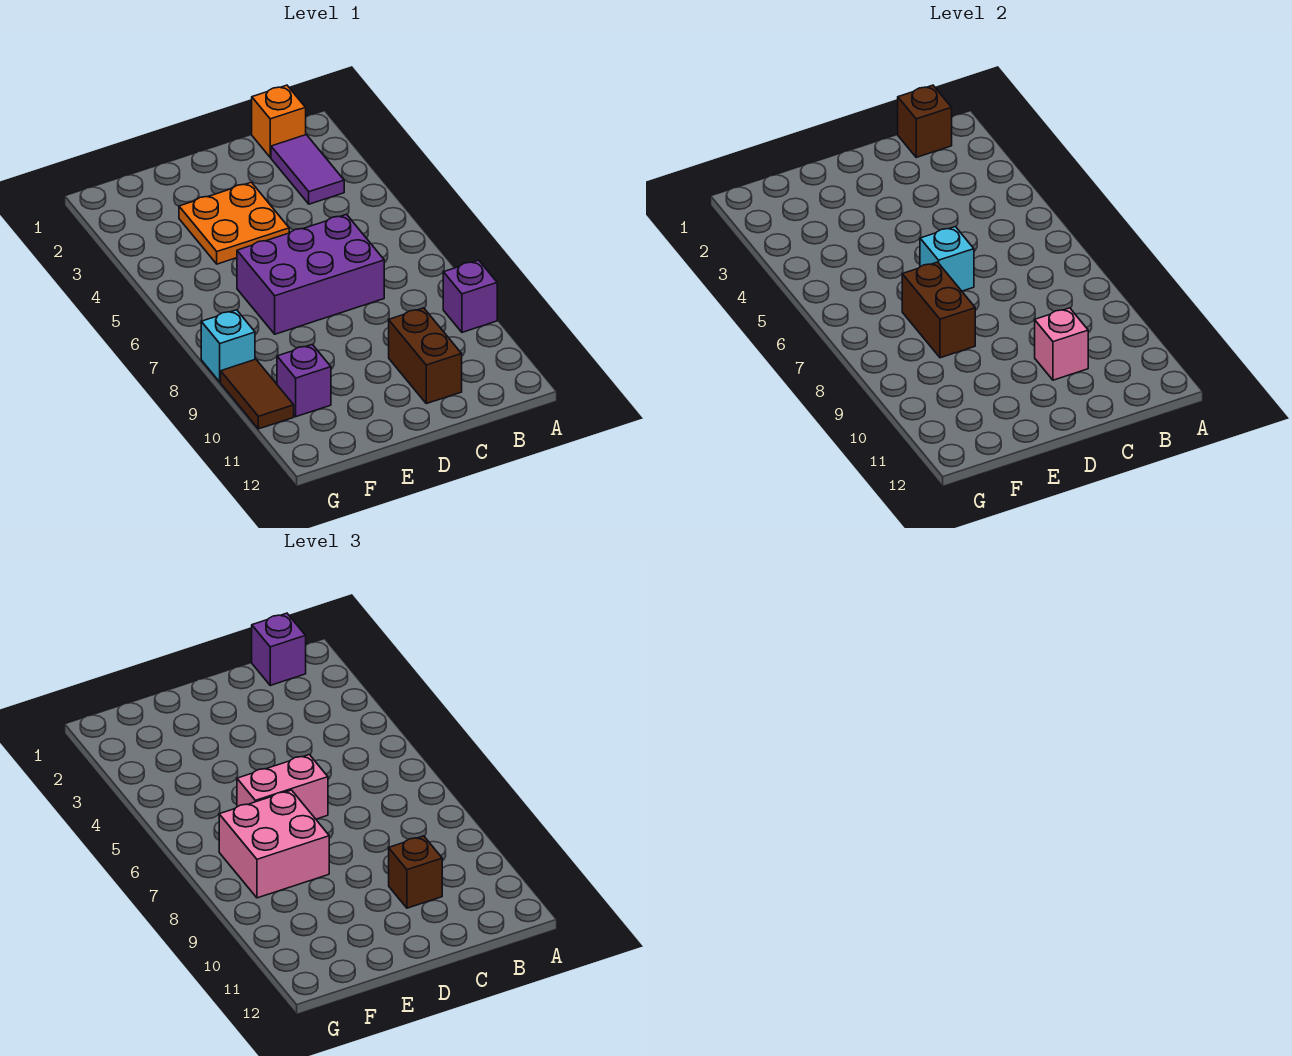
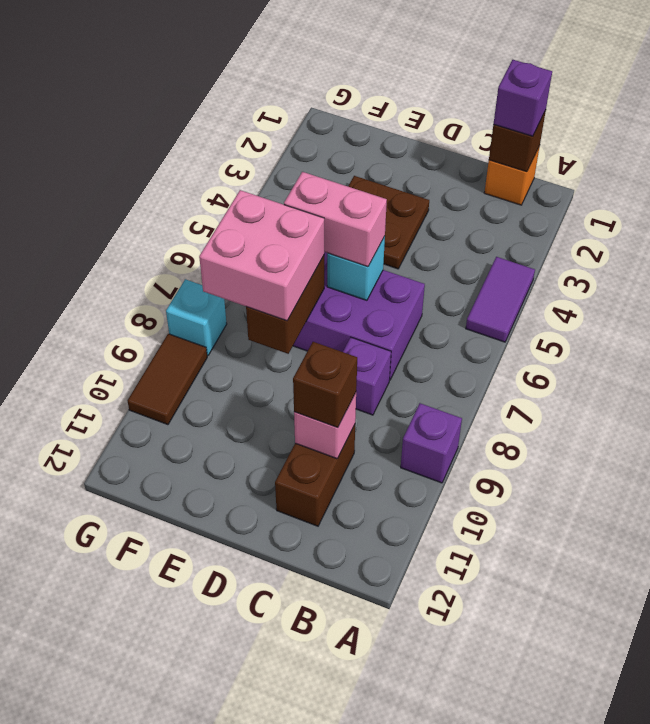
purple tile B2:B3 level 1 -> purple tile A4:A5 level 1
orange plate D3:E4 level 1 -> brown plate D3:E4 level 1
purple brick F10 level 1 -> purple brick C8 level 1

